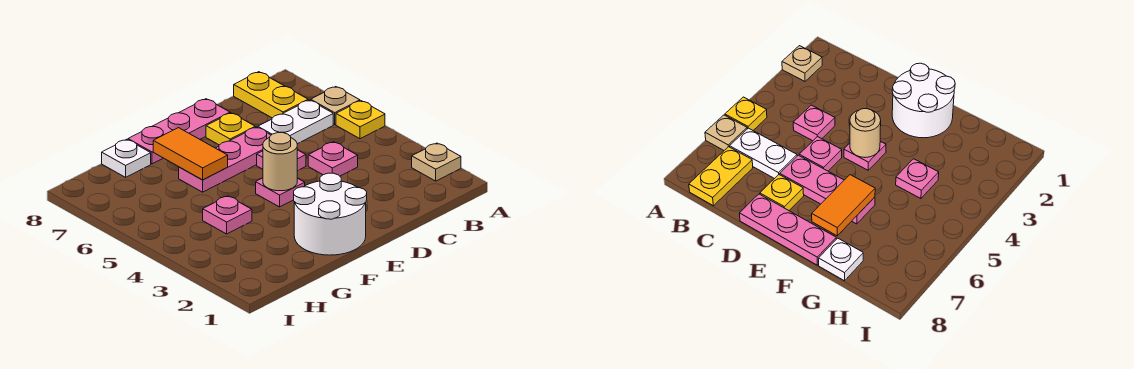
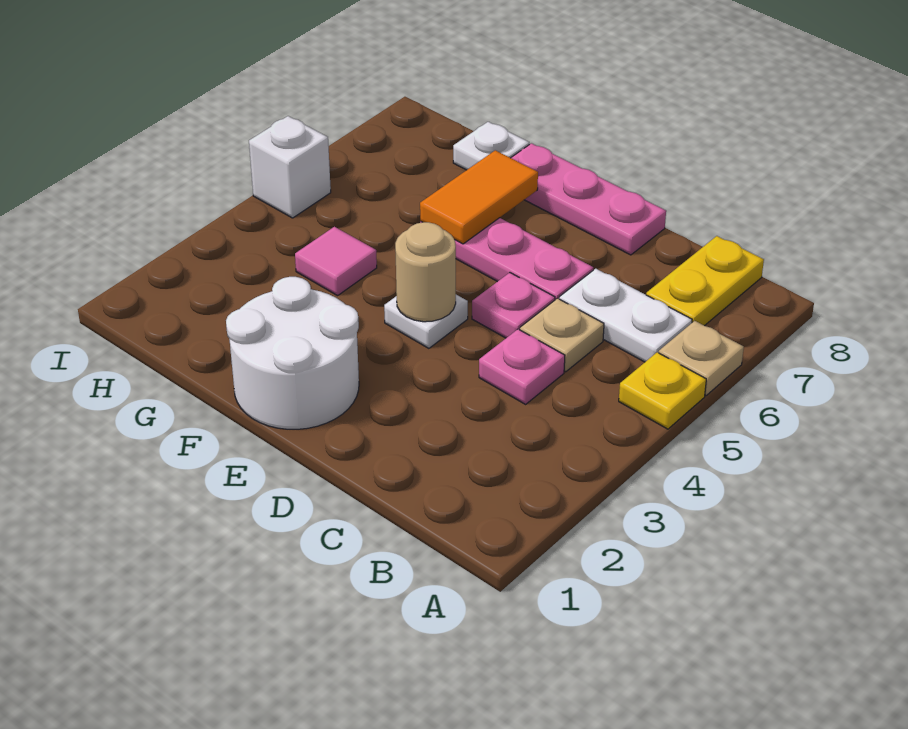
tan plate A2 level 1 -> tan plate C5 level 1
yellow plate D7 level 1 -> none
pink plate E4 level 1 -> white plate E4 level 1
pink plate G4 level 1 -> pink tile G4 level 1
none -> white brick I5 level 1

